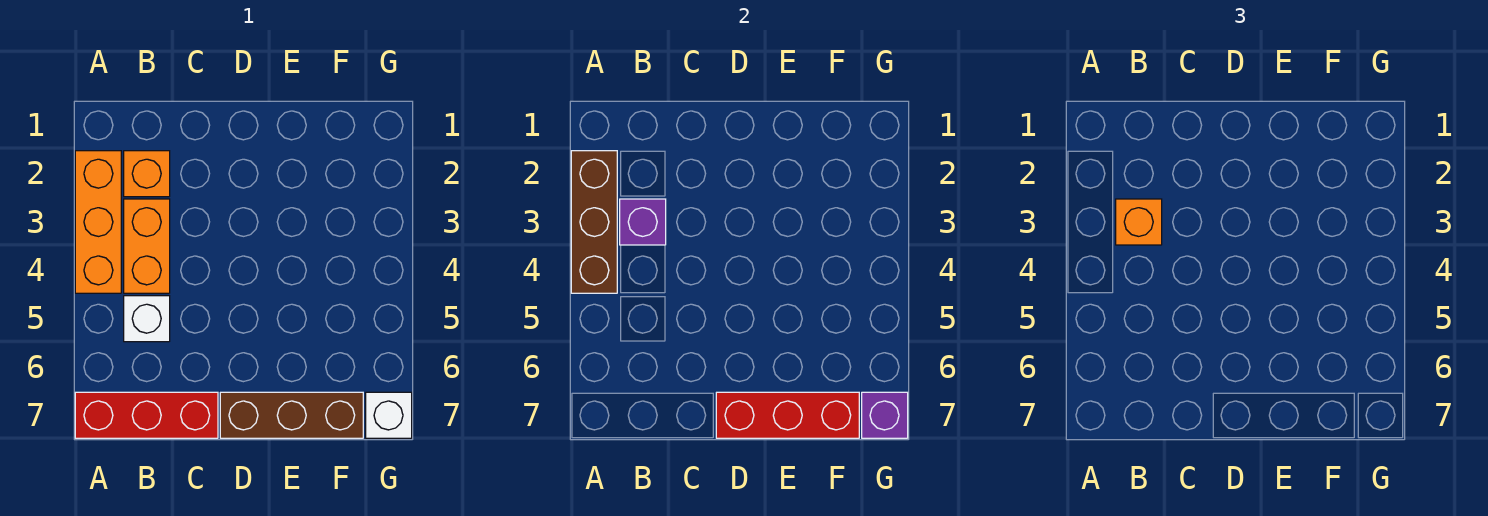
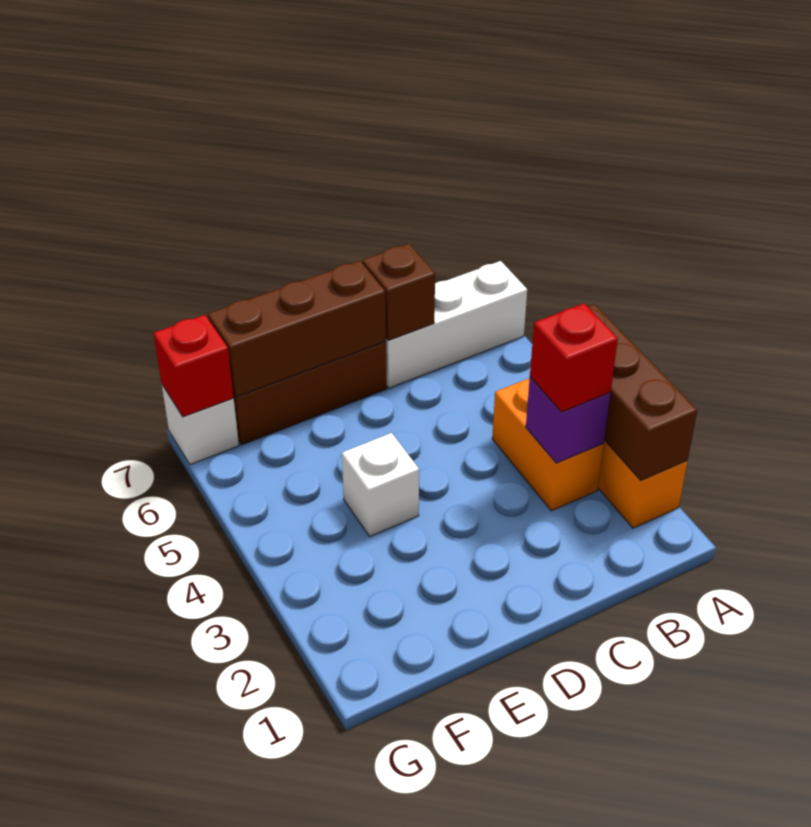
red brick A7:C7 level 1 -> white brick A7:C7 level 1
orange brick B2 level 1 -> none
orange brick B3 level 3 -> red brick B3 level 3
white brick B5 level 1 -> white brick E4 level 1
none -> brown brick C7 level 2
red brick D7:F7 level 2 -> brown brick D7:F7 level 2
purple brick G7 level 2 -> red brick G7 level 2

